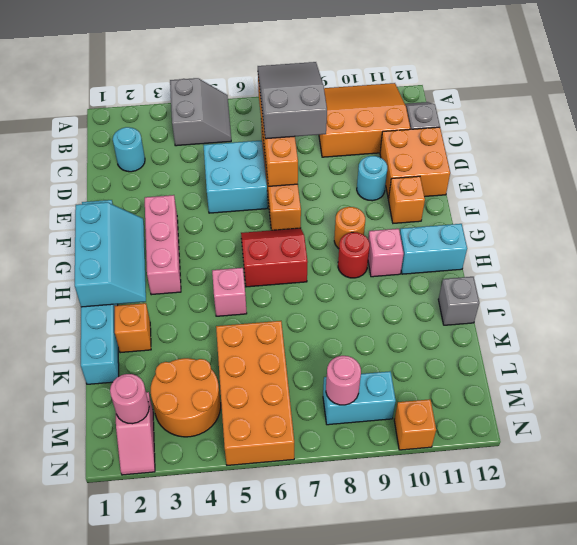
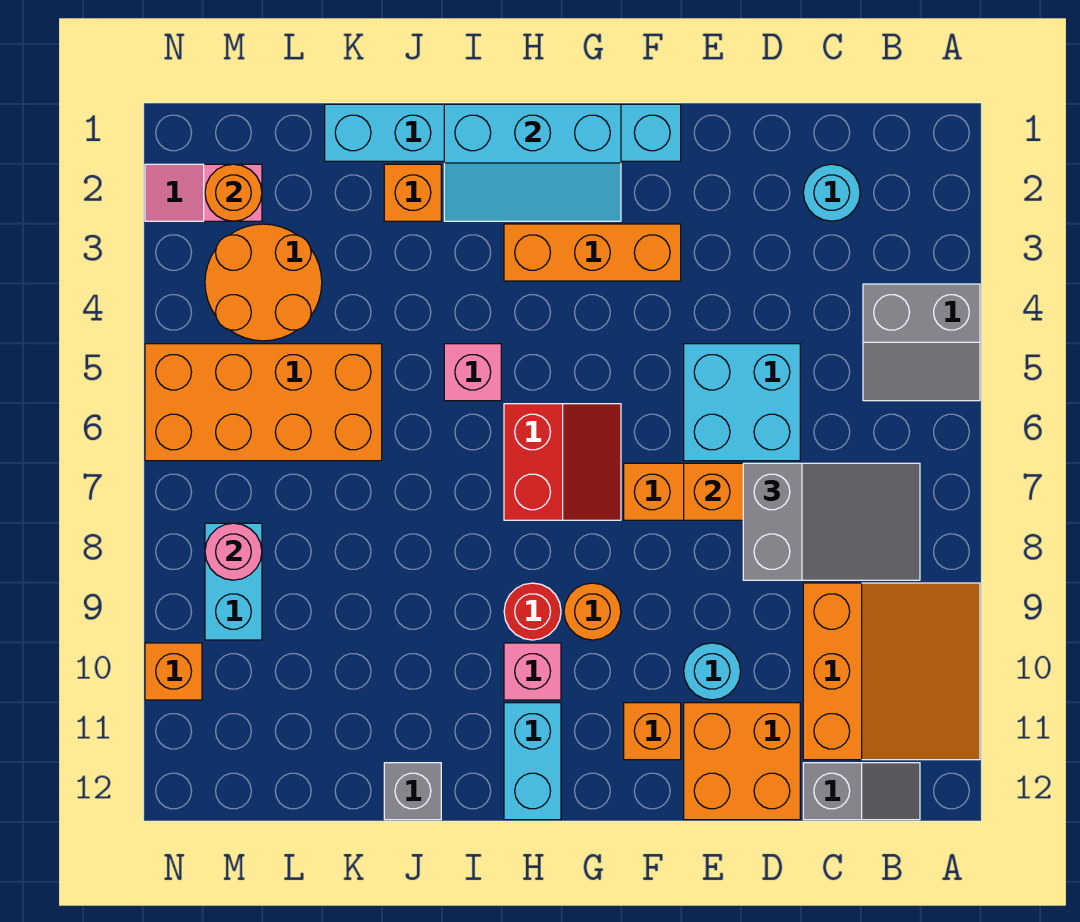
pink brick F3:H3 level 1 -> orange brick F3:H3 level 1
pink round brick M2 level 2 -> orange round brick M2 level 2

